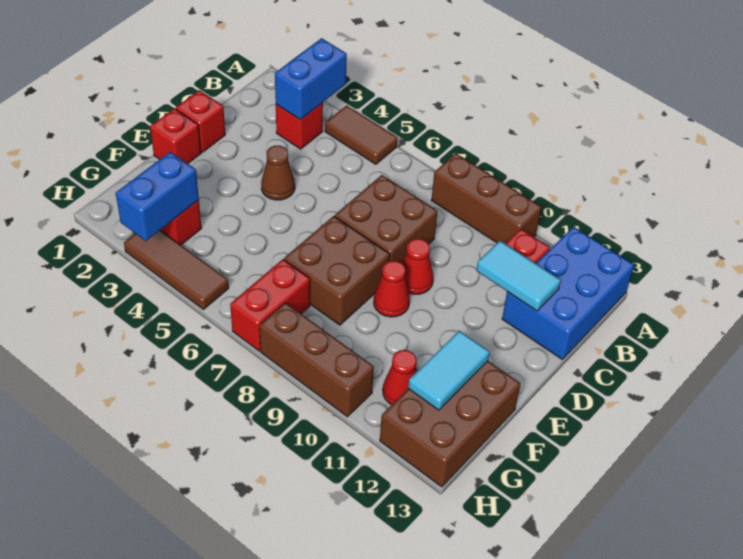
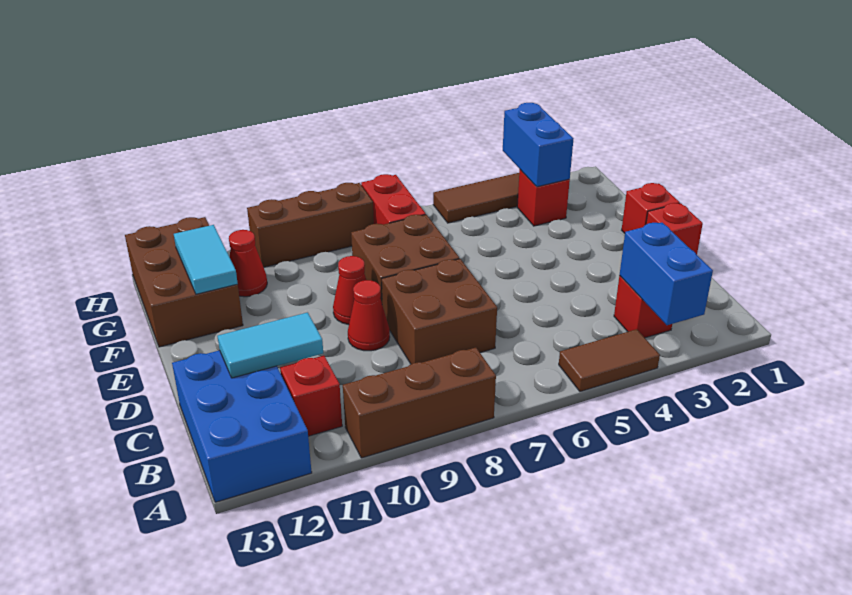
brown cone D4 level 1 -> none

